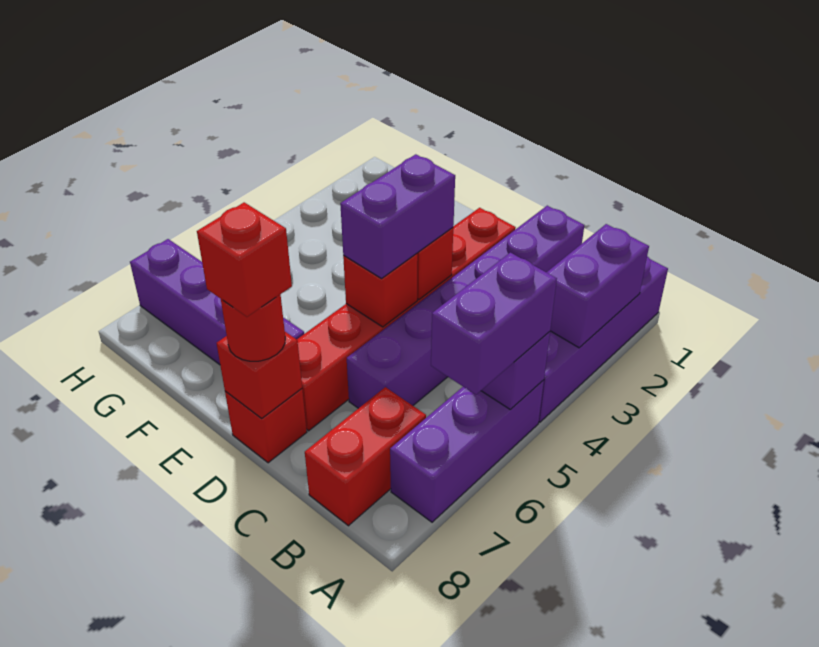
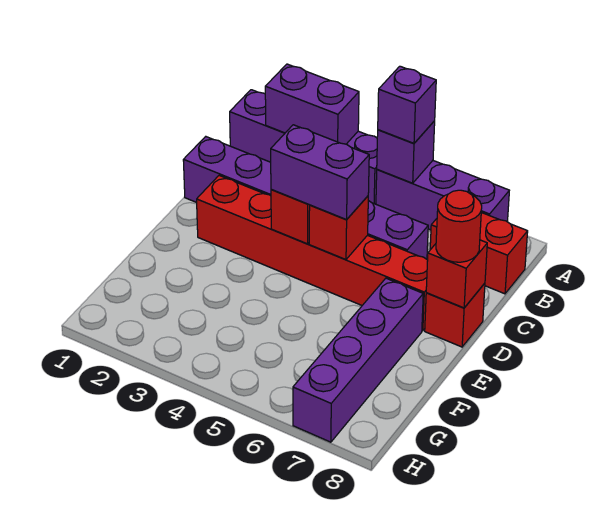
purple brick A5:A6 level 3 -> purple brick A5 level 3
red brick D8 level 4 -> none

